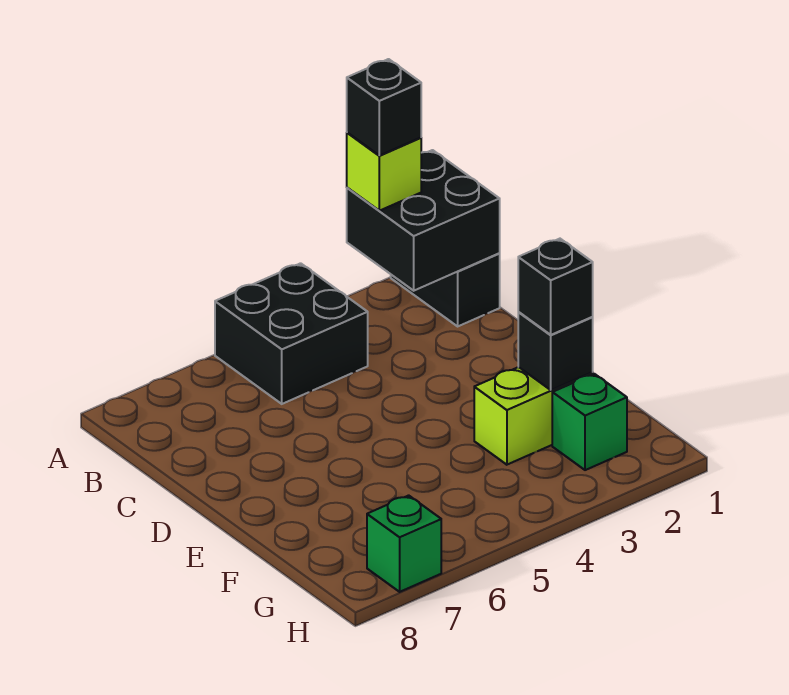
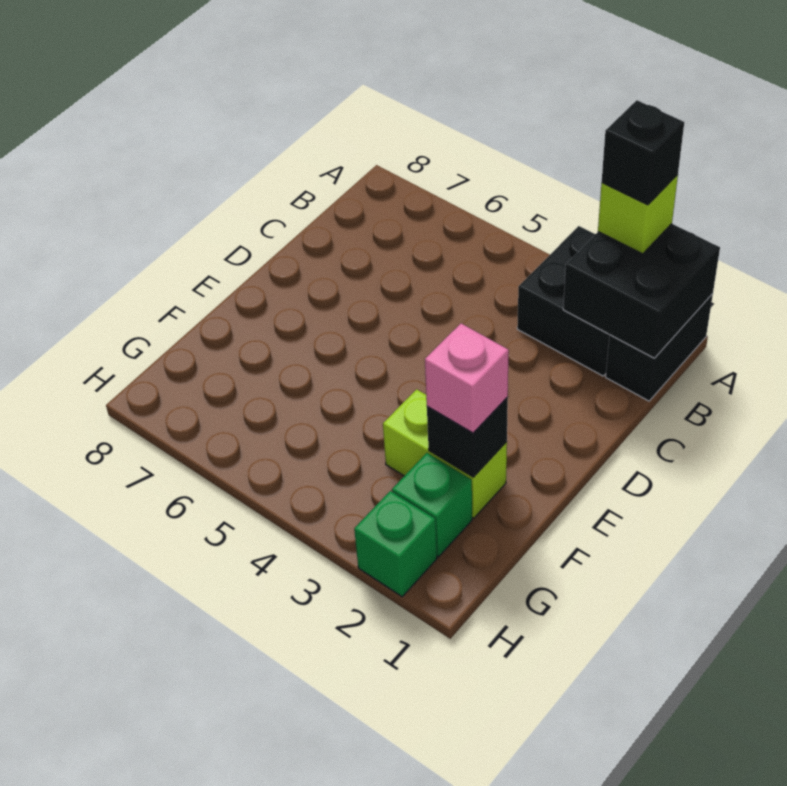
black brick A4:B5 level 1 -> black brick A2:B3 level 1
black brick F2 level 3 -> pink brick F2 level 3
green brick H7 level 1 -> green brick H2 level 1

